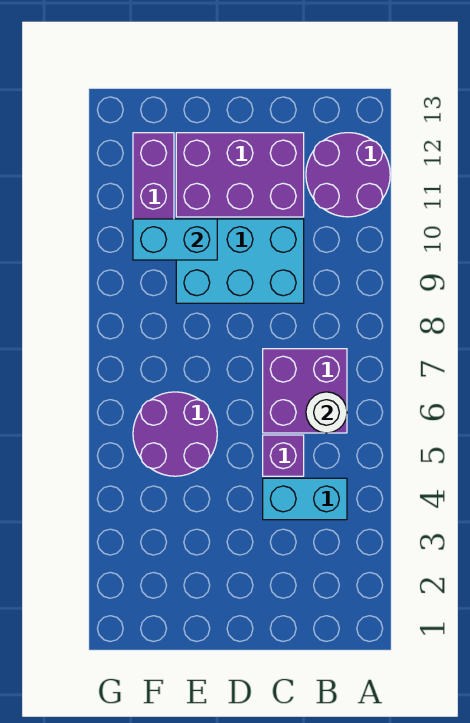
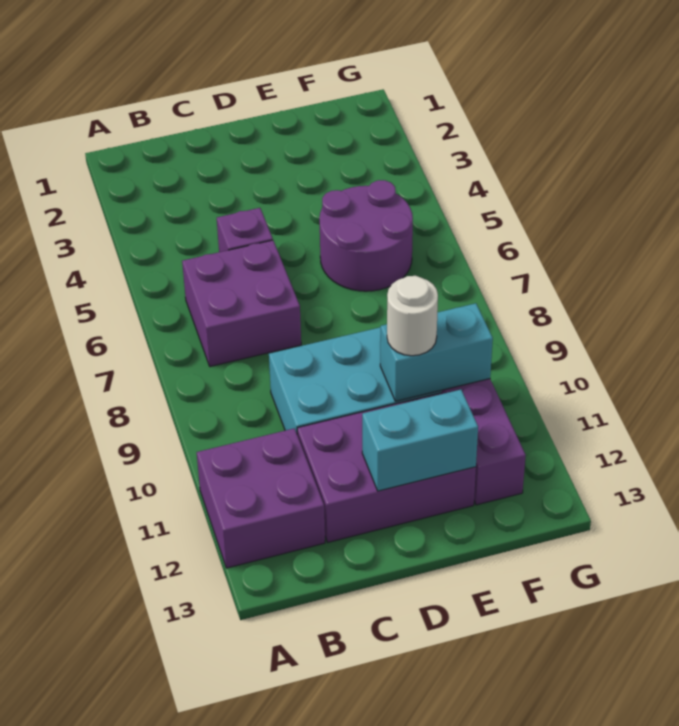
purple round brick A11:B12 level 1 -> purple brick A11:B12 level 1
cyan brick B4:C4 level 1 -> cyan brick D12:E12 level 2
white round brick B6 level 2 -> white round brick E10 level 3

